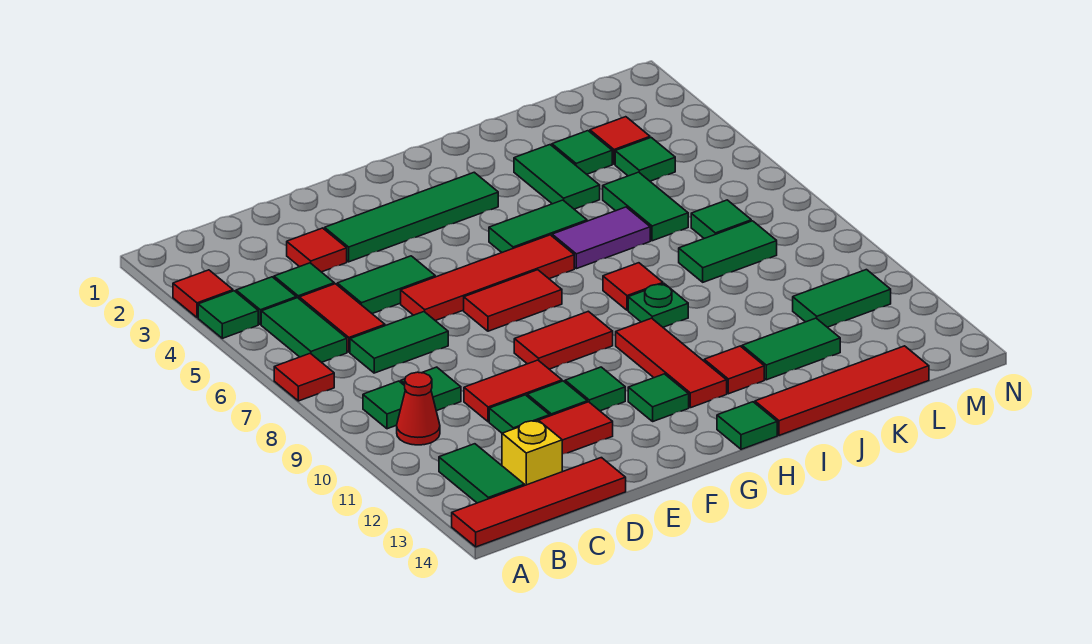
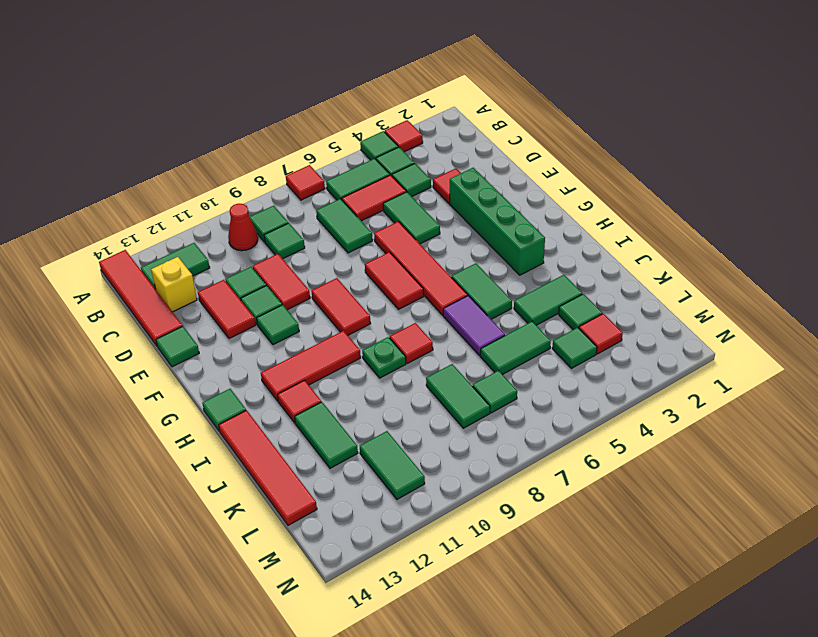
green tile E3:H3 level 1 -> green brick E3:H3 level 1
green tile G12 level 1 -> green tile E14 level 1

